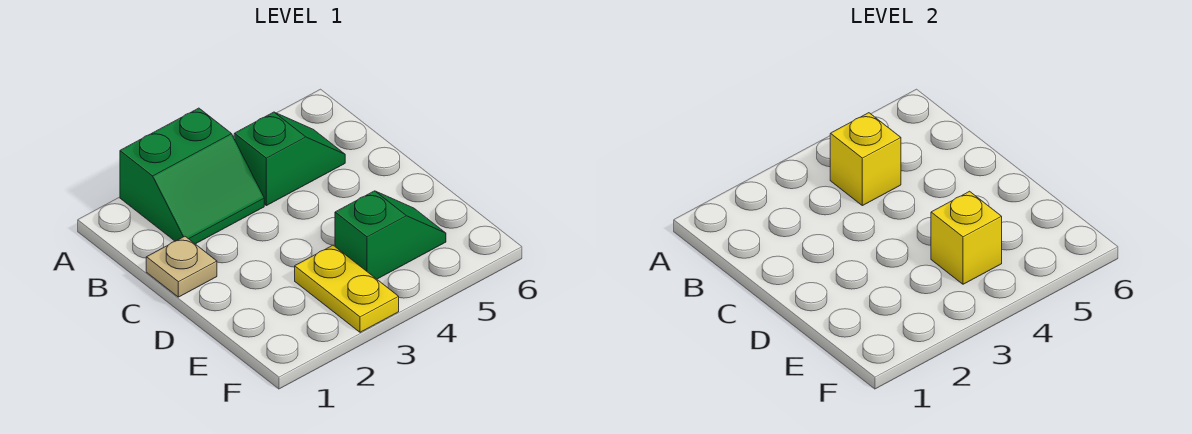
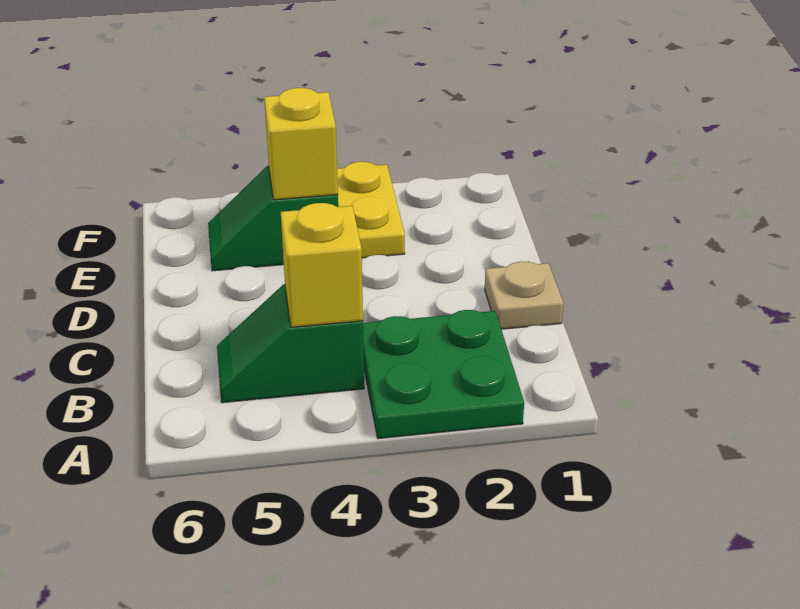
green slope A2:B3 level 1 top A -> green plate A2:B3 level 1

